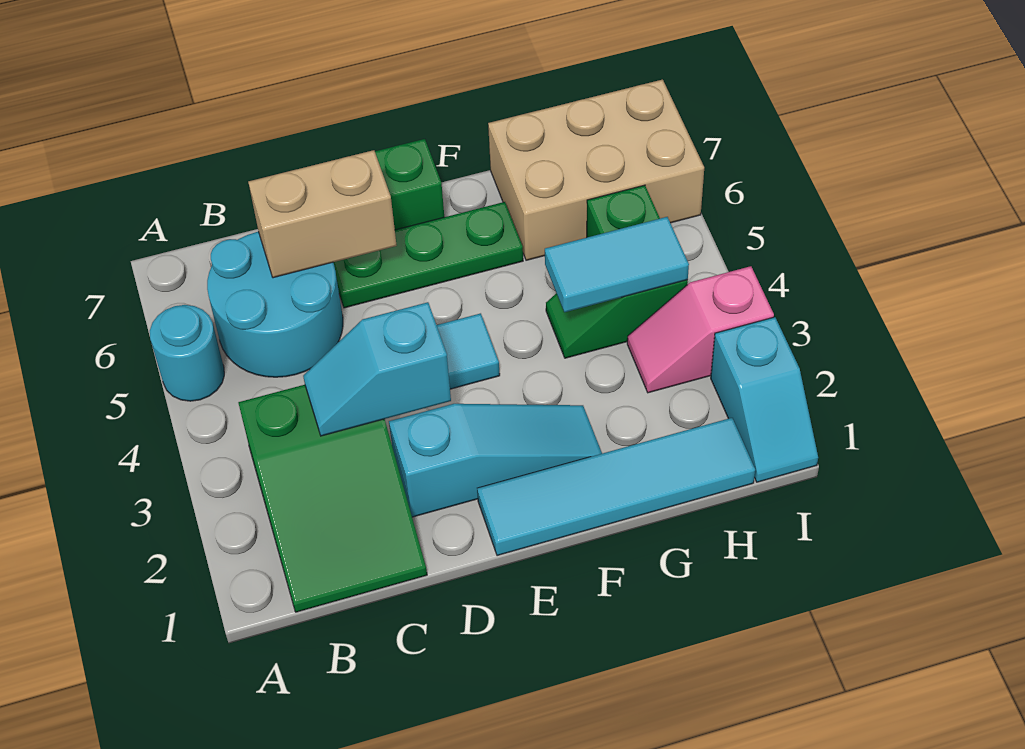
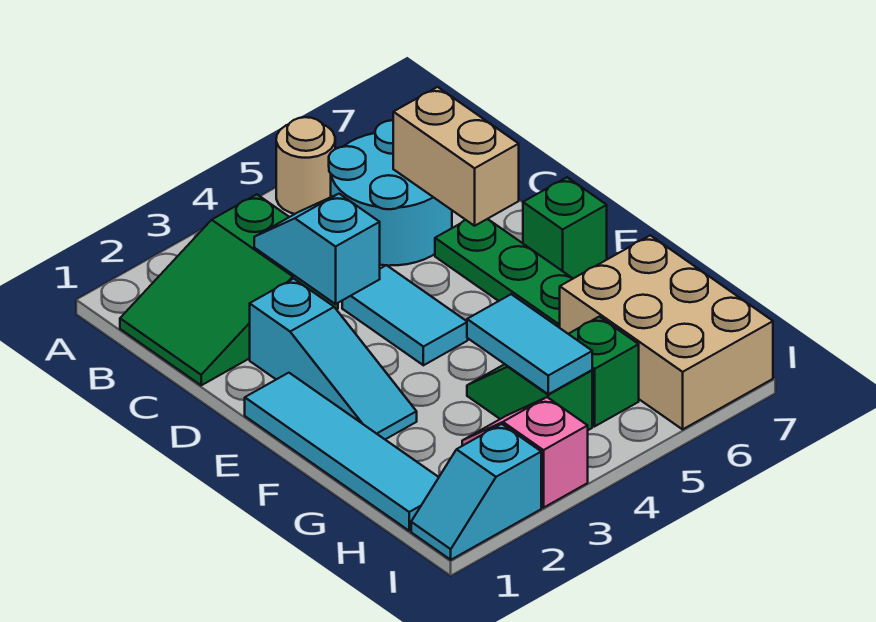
cyan round brick A5 level 1 -> tan round brick A5 level 1

